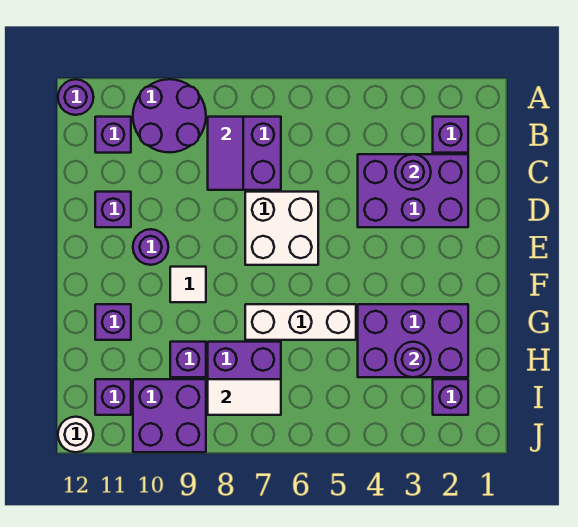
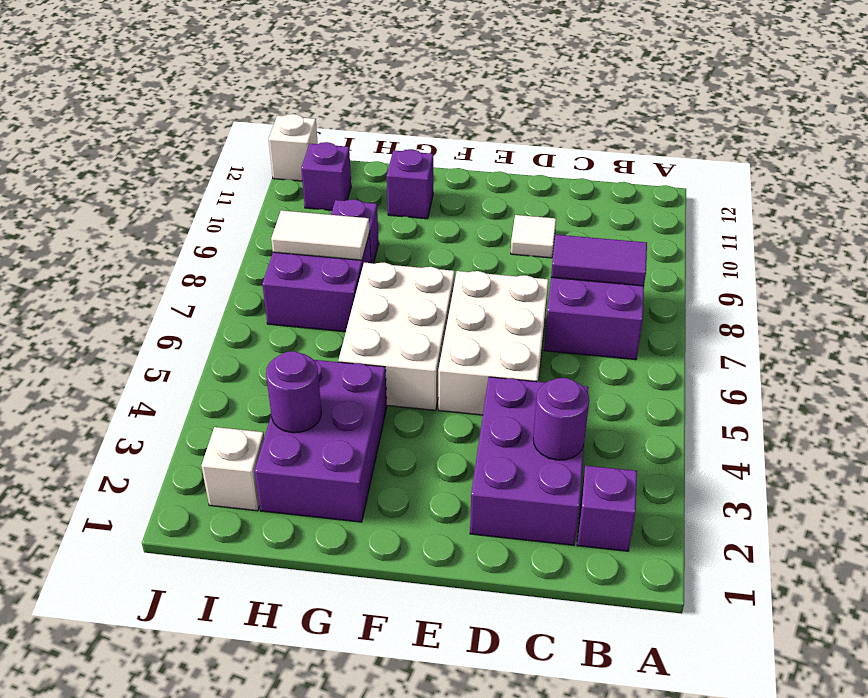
purple round brick A9:B10 level 1 -> none
purple round brick A12 level 1 -> none
purple brick B11 level 1 -> none
white brick D6:E7 level 1 -> white brick D5:E7 level 1
purple brick D11 level 1 -> none
purple round brick E10 level 1 -> none
white tile F9 level 1 -> white tile D10 level 1
white brick G5:G7 level 1 -> white brick F5:G7 level 1
purple brick I2 level 1 -> white brick I2 level 1
white tile I7:I8 level 2 -> white tile H8:I8 level 2
purple brick I9:J10 level 1 -> none
white round brick J12 level 1 -> white brick J12 level 1

